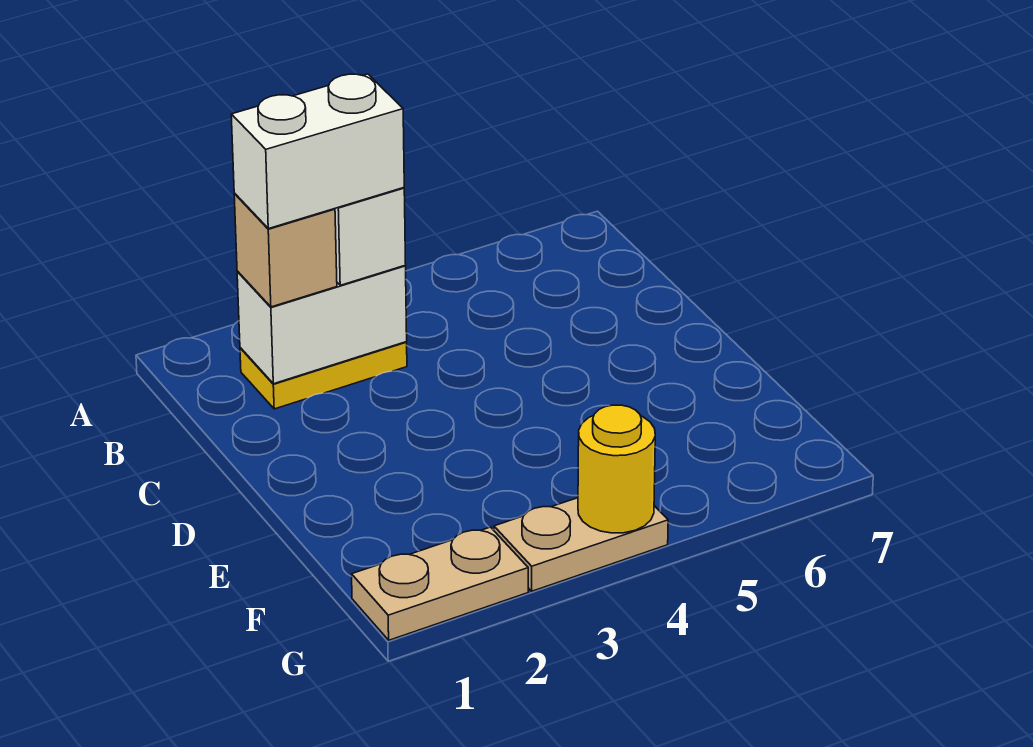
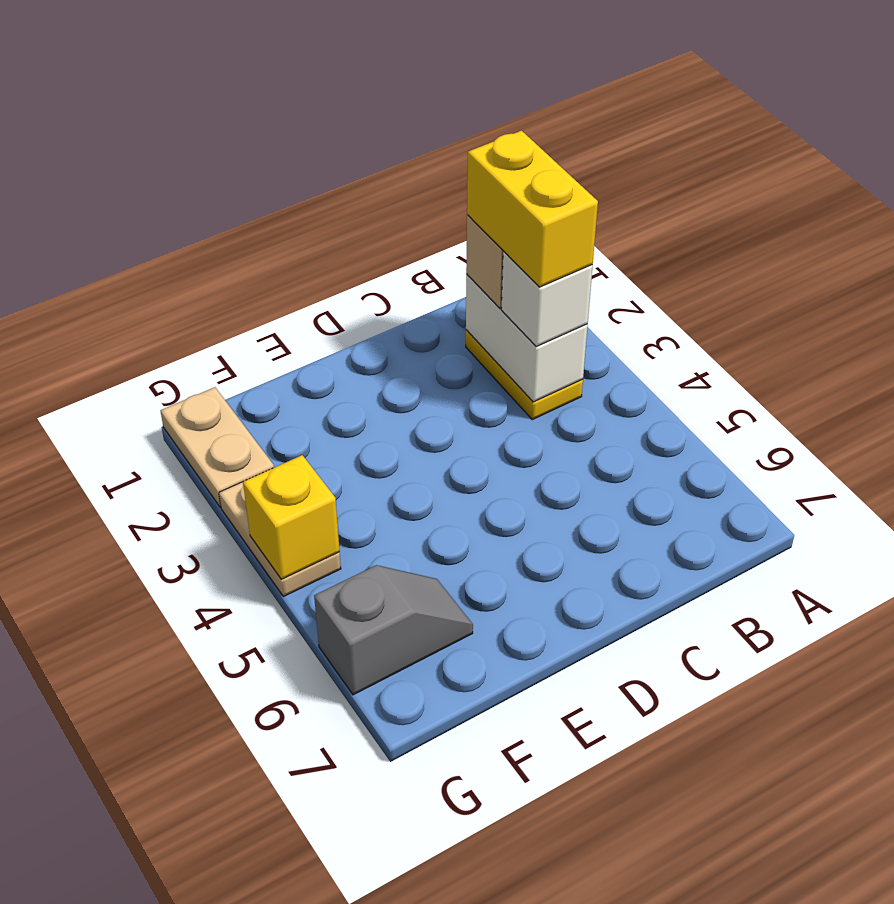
white brick B2:B3 level 4 -> yellow brick B2:B3 level 4
none -> grey slope F6:G6 level 1 top G
yellow round brick G4 level 2 -> yellow brick G4 level 2

